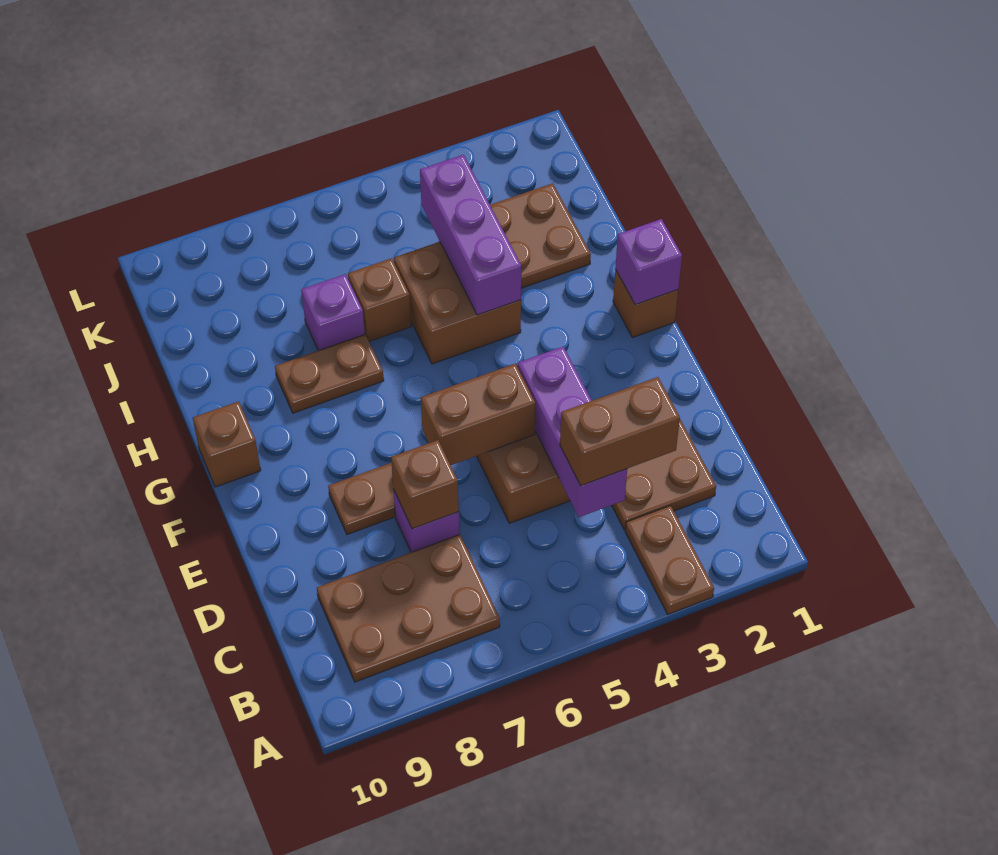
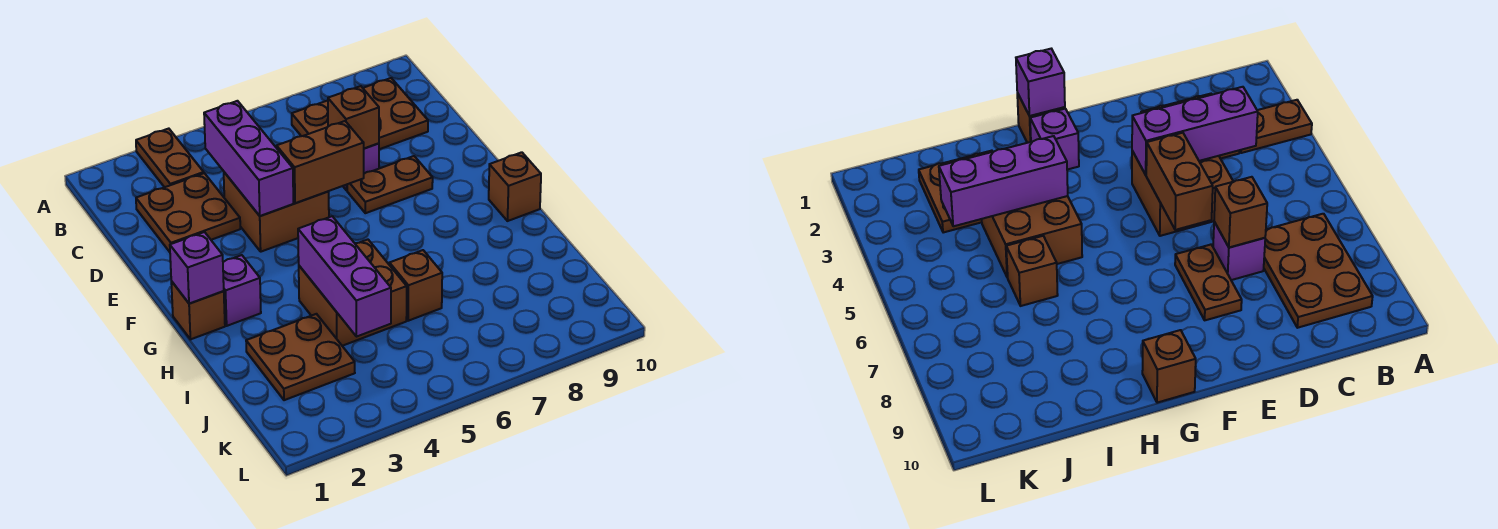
brown brick C3:C4 level 3 -> none
brown plate H7:H8 level 1 -> none
purple brick I7 level 1 -> purple brick G2 level 1

